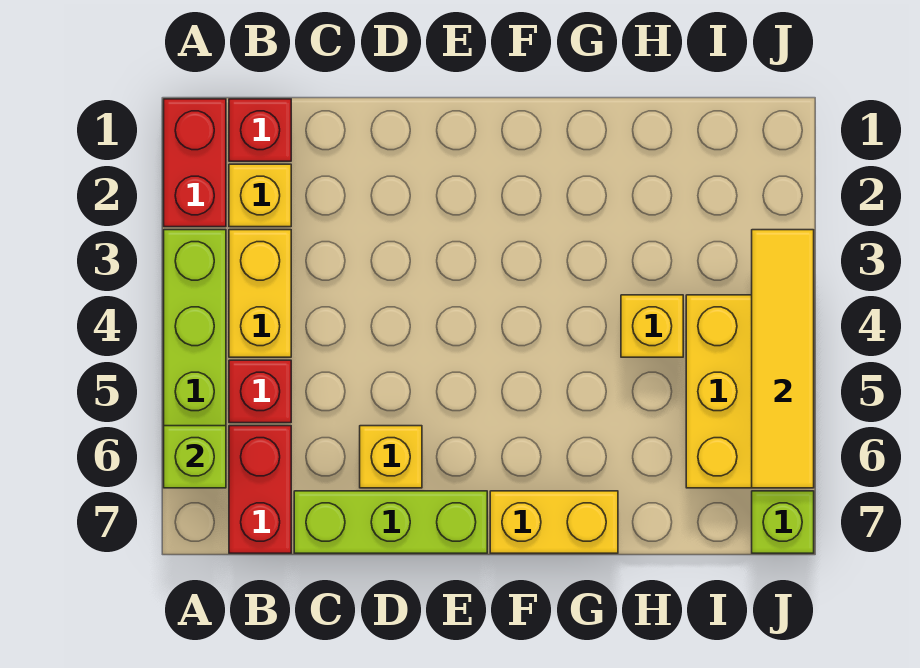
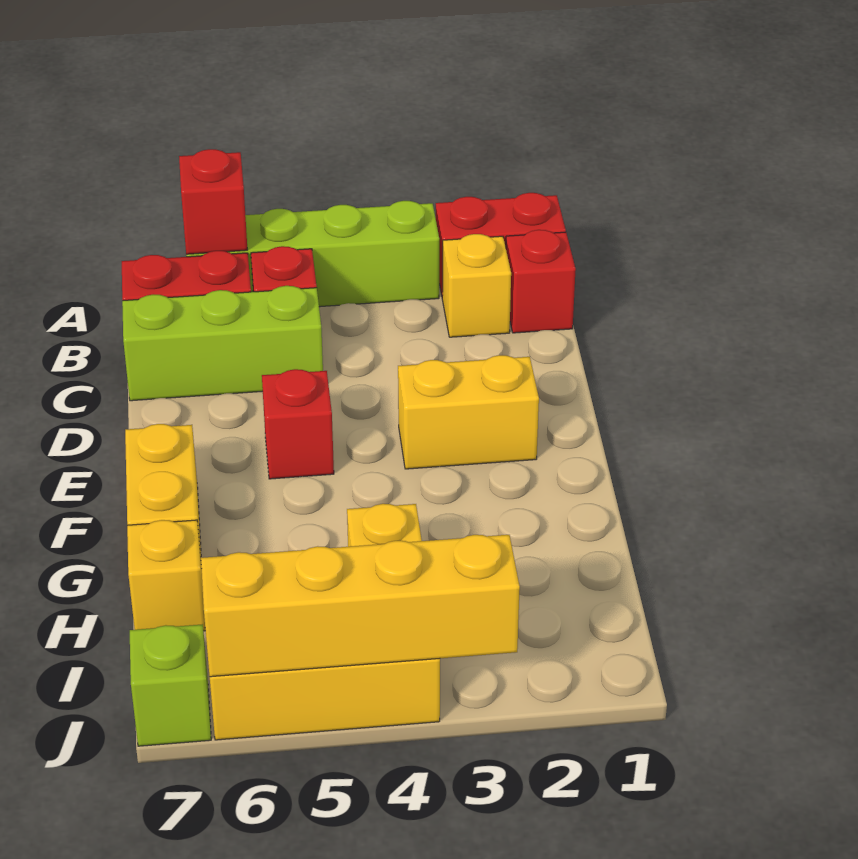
lime brick A6 level 2 -> red brick A6 level 2
yellow brick B3:B4 level 1 -> yellow brick E2:E3 level 1
lime brick C7:E7 level 1 -> lime brick C5:C7 level 1
yellow brick D6 level 1 -> yellow brick H7 level 1
none -> red brick E5 level 1
yellow tile J3:J6 level 2 -> yellow brick J3:J6 level 2

